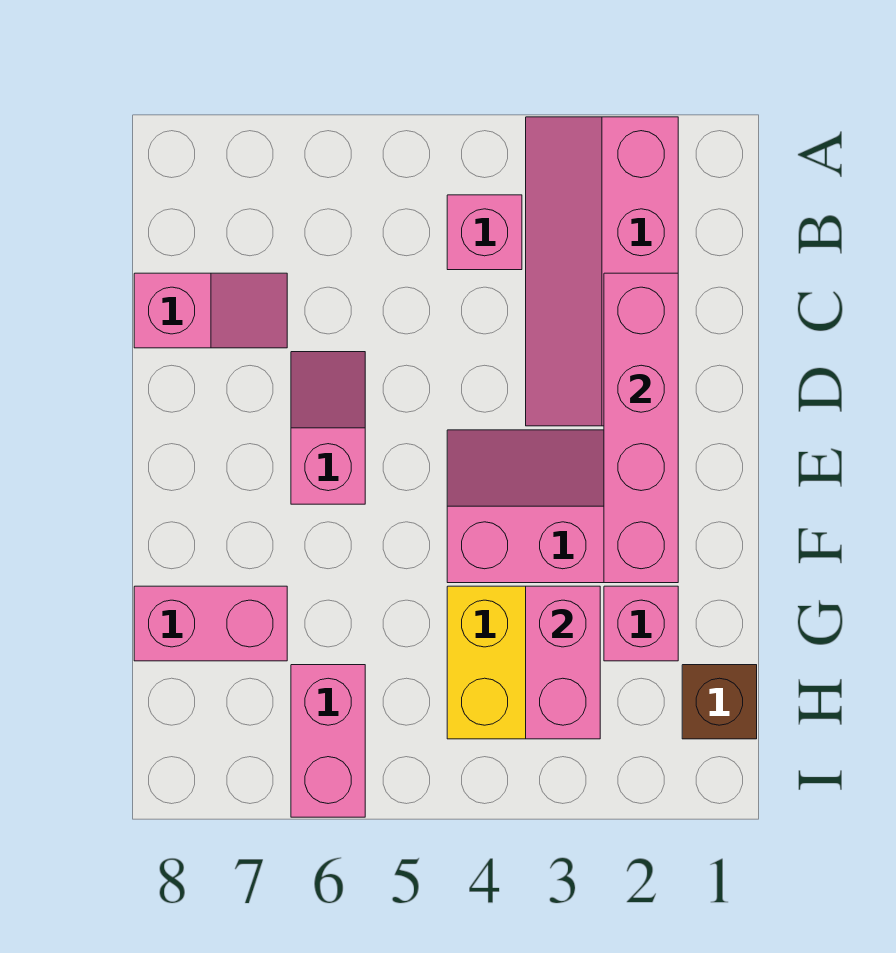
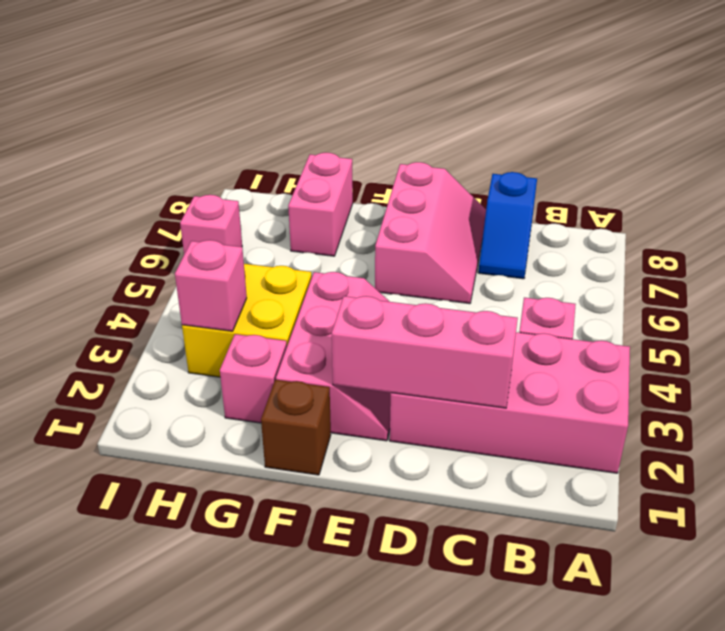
pink slope A2:D3 level 1 top 2 -> pink brick A2:D3 level 1
pink brick C2:F2 level 2 -> pink brick C2:E2 level 2
pink slope C7:C8 level 1 top 8 -> blue slope C7:C8 level 1 top 8
pink slope D6:E6 level 1 top E -> pink slope D6:E8 level 1 top E
pink brick G3:H3 level 2 -> pink brick H3 level 2
brown brick H1 level 1 -> brown brick F1 level 1
pink brick H6:I6 level 1 -> pink brick I6 level 1

